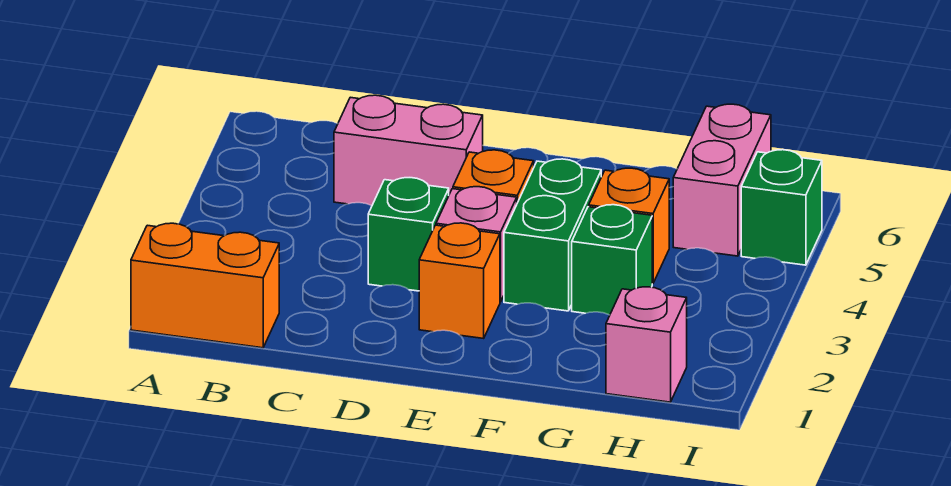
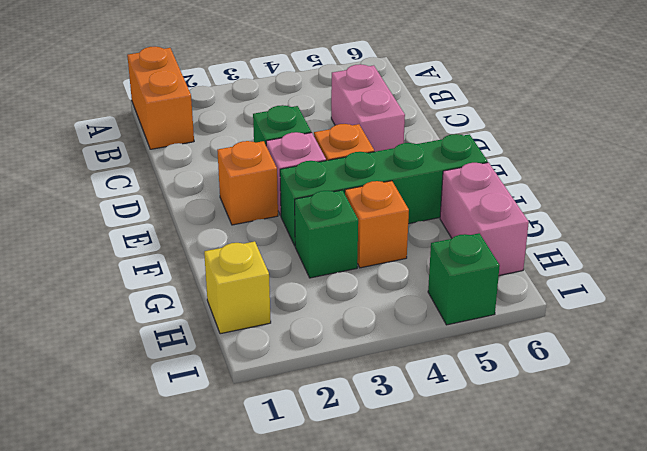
green brick F3:F4 level 1 -> green brick F3:F6 level 1
pink brick H1 level 1 -> yellow brick H1 level 1
pink brick H5:H6 level 1 -> pink brick G6:H6 level 1

